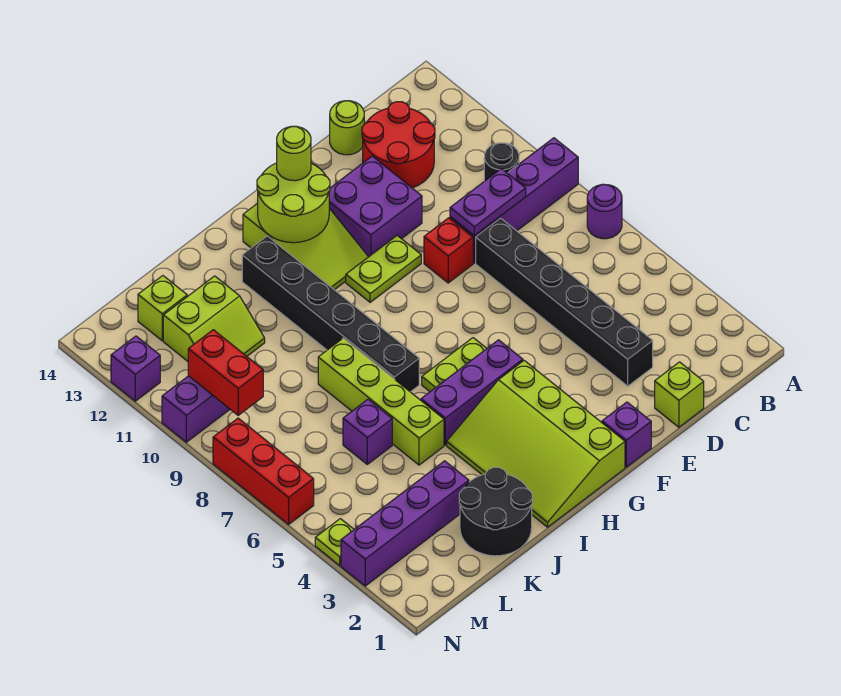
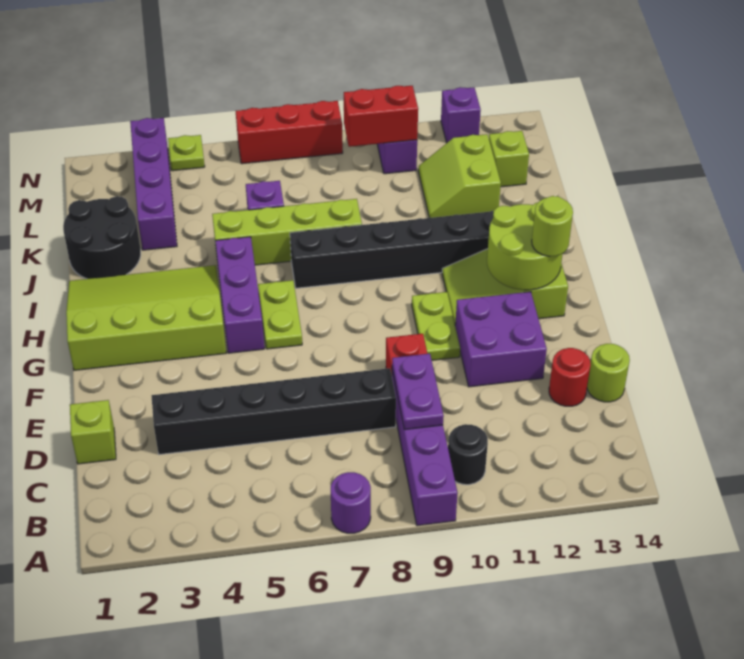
red round brick C12:D13 level 1 -> red round brick D13 level 1
purple brick F1 level 1 -> none

